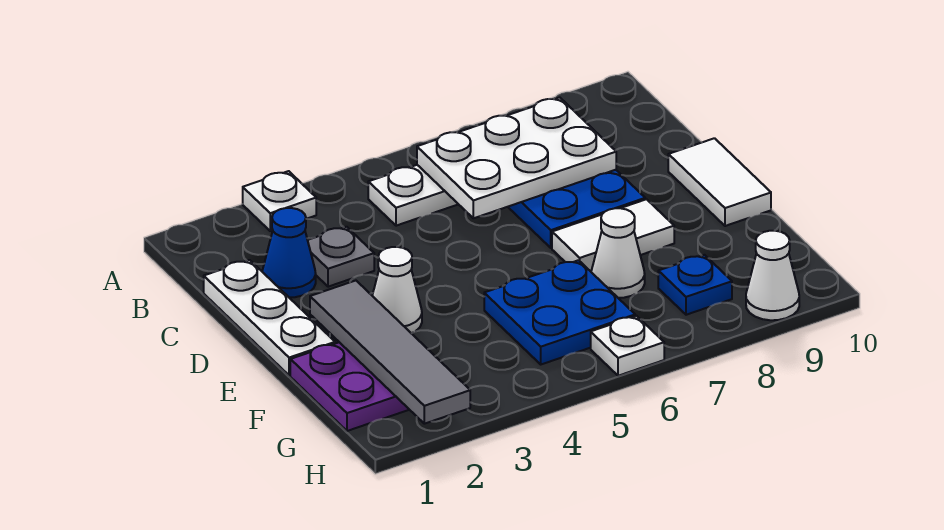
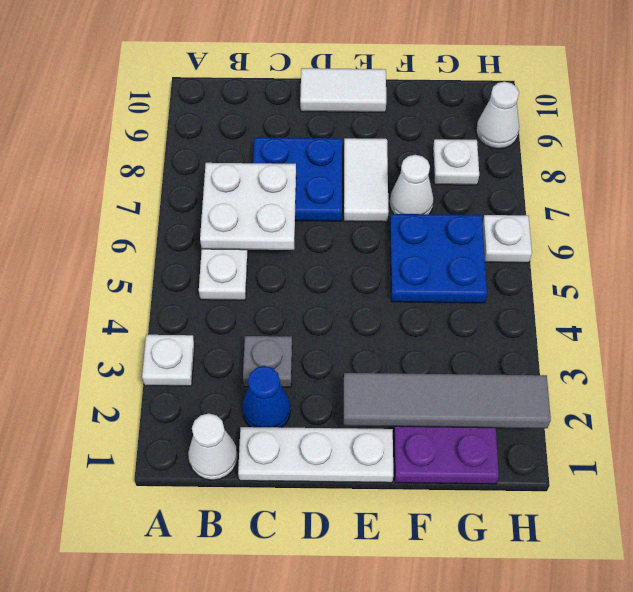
white plate B6:C8 level 2 -> white plate B6:C7 level 2
white cone E3 level 1 -> white cone B1 level 1
blue plate G8 level 1 -> white plate G8 level 1

